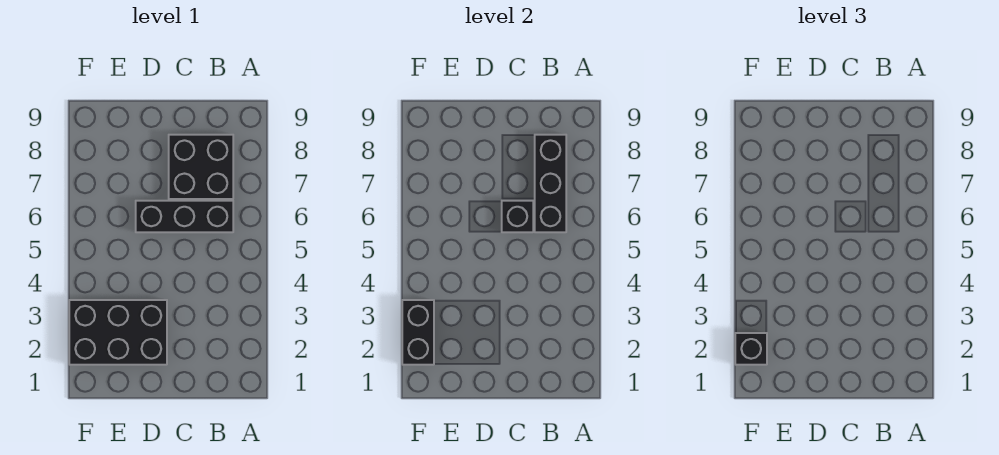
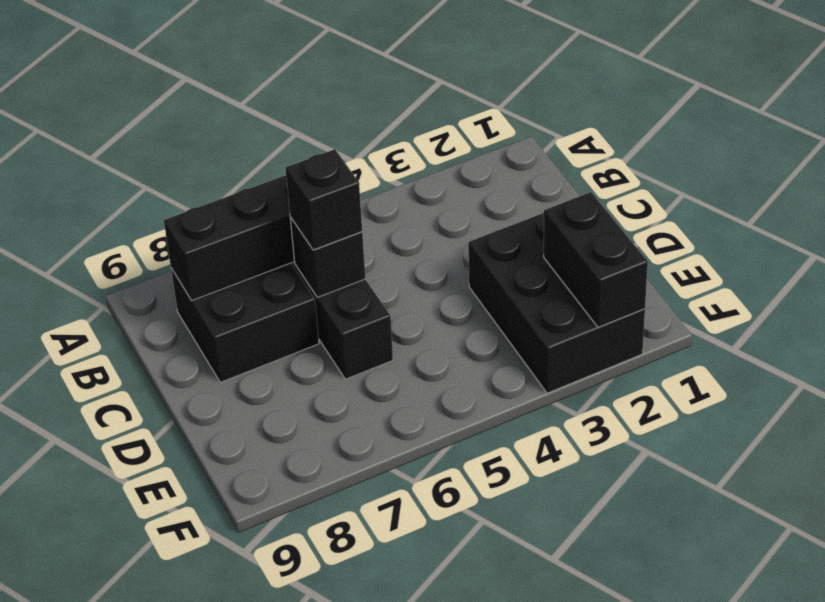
black brick F2:F3 level 2 -> black brick E2:F2 level 2
black brick F2 level 3 -> black brick C6 level 3

